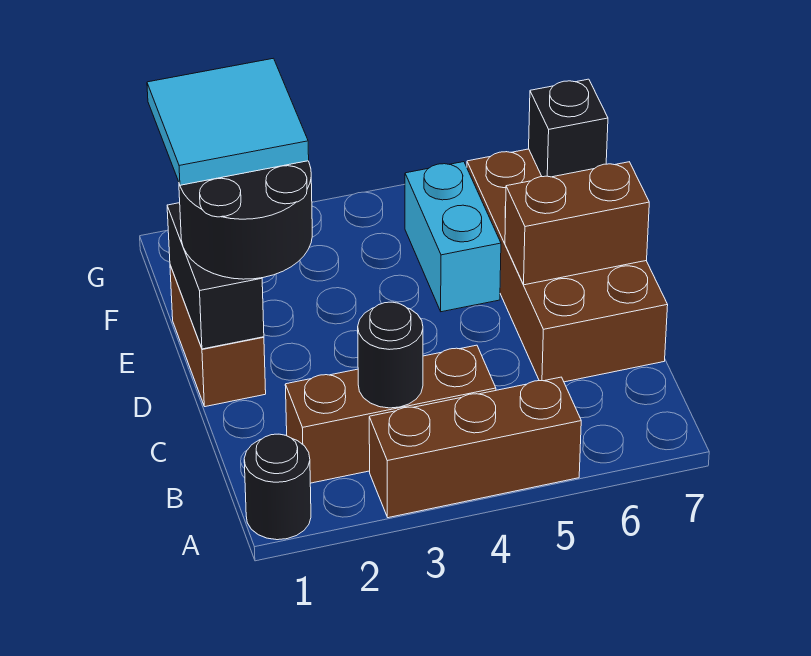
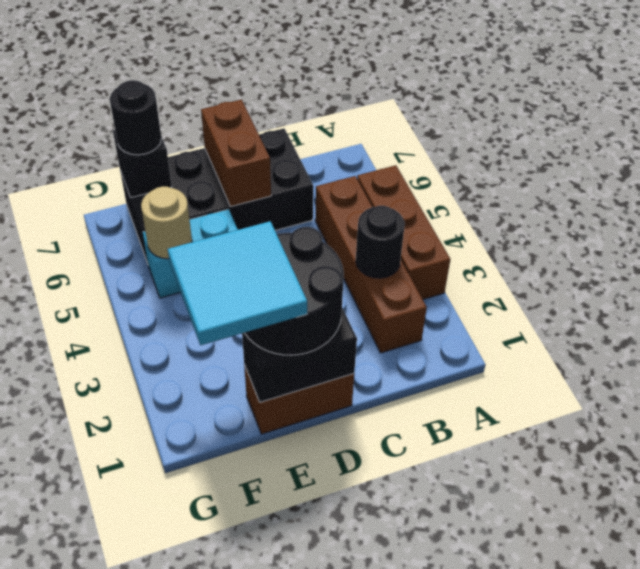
black round brick A1 level 1 -> black round brick F7 level 3
brown brick B2:B4 level 1 -> brown brick B2:B5 level 1
brown brick C6:F7 level 1 -> black brick C6:F7 level 1
none -> tan round brick F5 level 2

